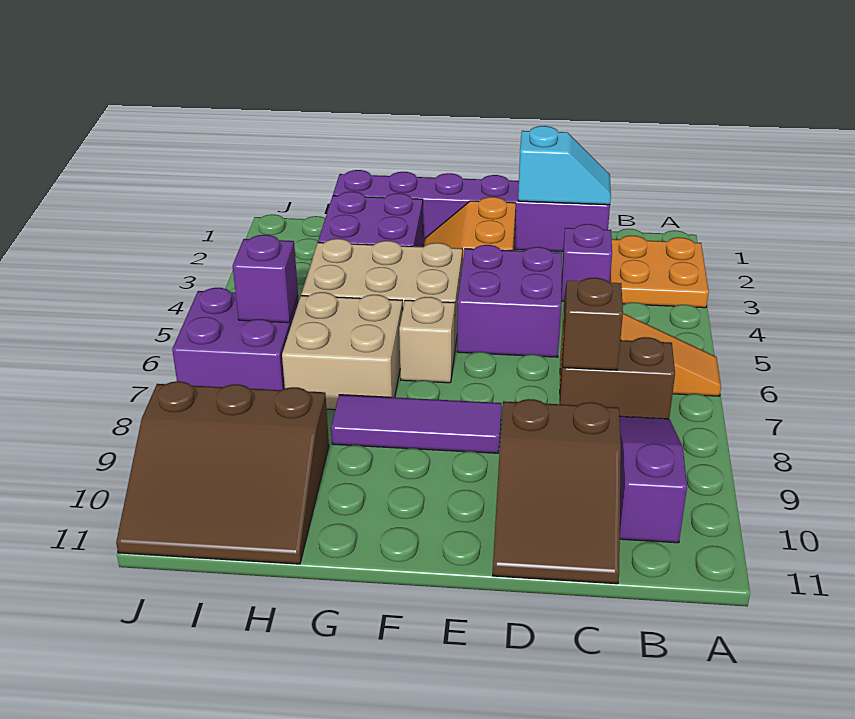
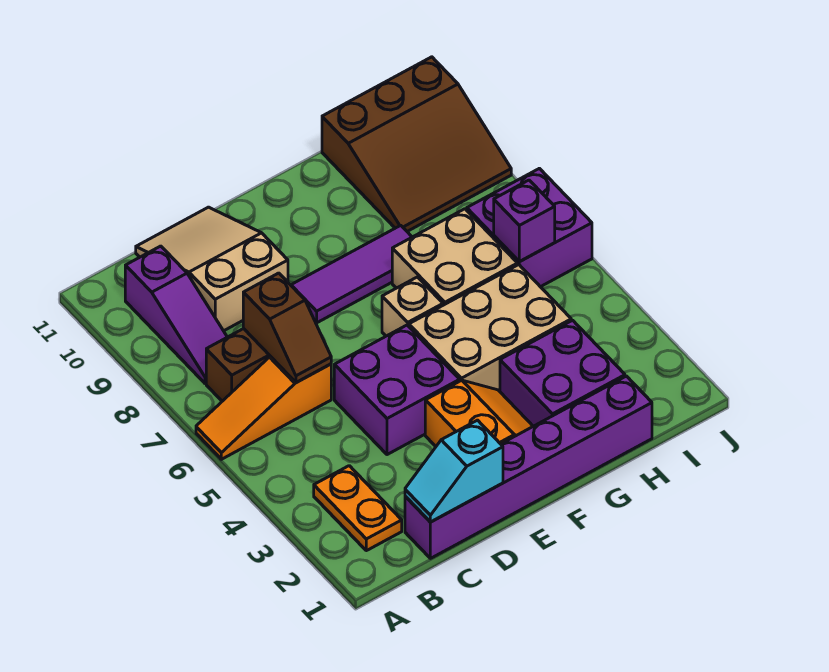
orange plate A2:B3 level 1 -> orange plate B2:B3 level 1
purple brick C3 level 1 -> none
brown slope C9:D11 level 1 top 9 -> tan slope C9:D11 level 1 top 9
brown slope H9:J11 level 1 top 9 -> brown slope H9:J11 level 1 top 11

